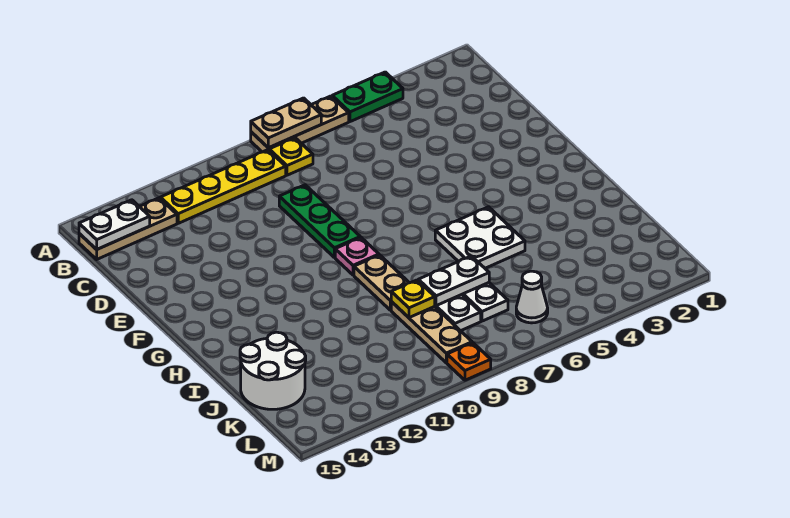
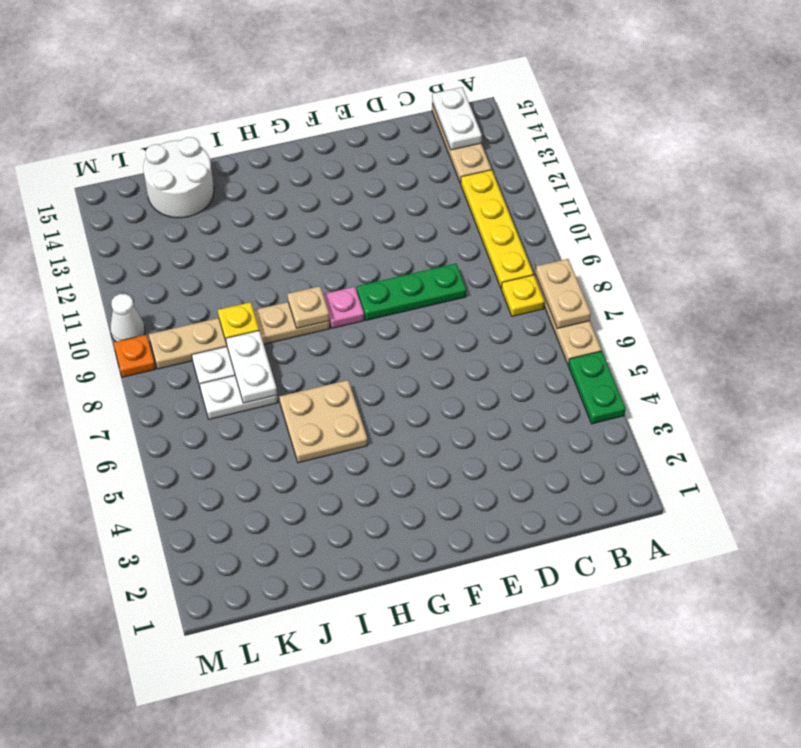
white plate H5:I6 level 1 -> tan plate H5:I6 level 1
none -> tan plate H9 level 2
white cone L6 level 1 -> white cone M10 level 1

